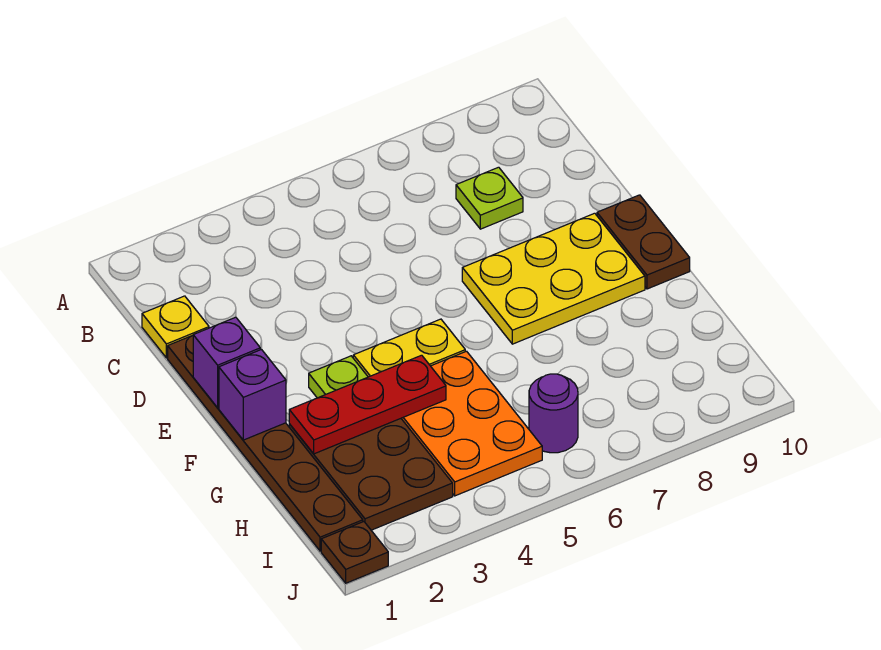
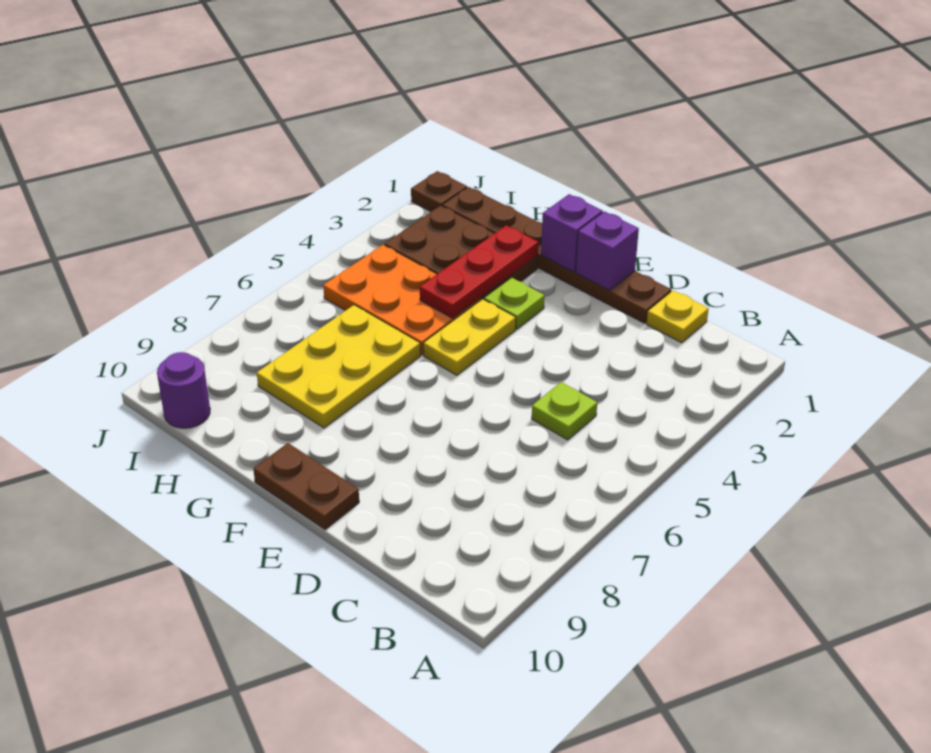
lime plate C8 level 1 -> lime plate C5 level 1
yellow plate E7:F9 level 1 -> yellow plate G6:H8 level 1
purple round brick I6 level 1 -> purple round brick I10 level 1

